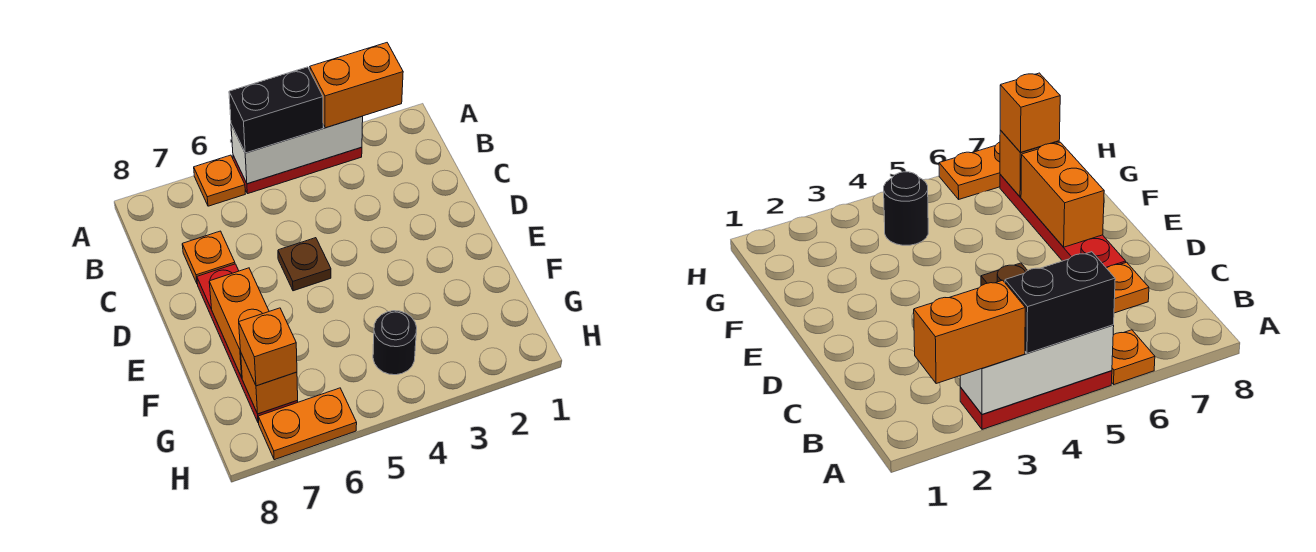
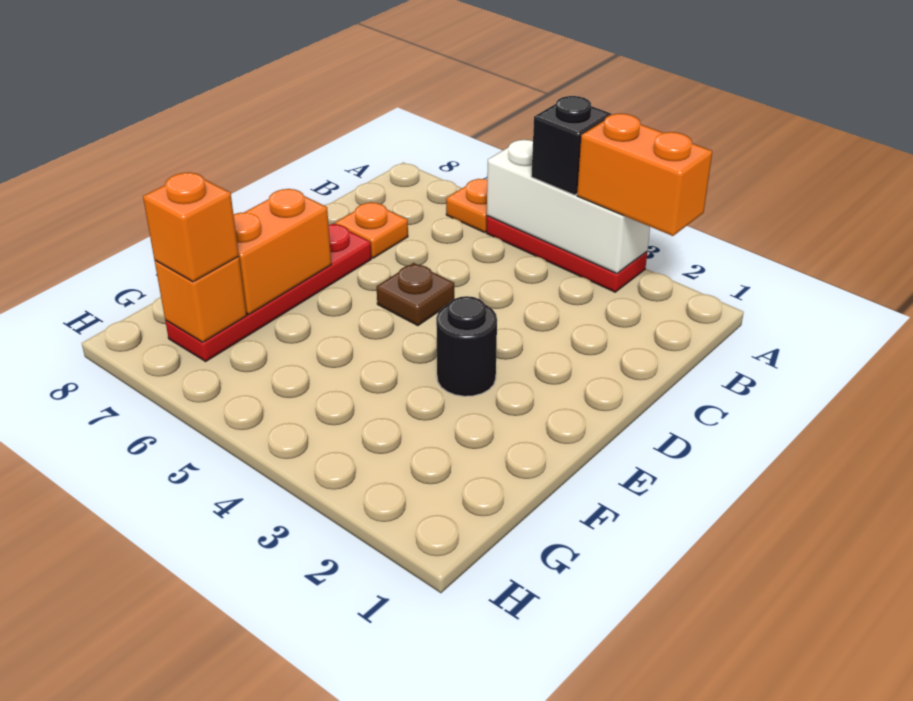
black brick A4:A5 level 3 -> black brick A4 level 3
black round brick G4 level 1 -> black round brick E3 level 1
orange plate H6:H7 level 1 -> none

